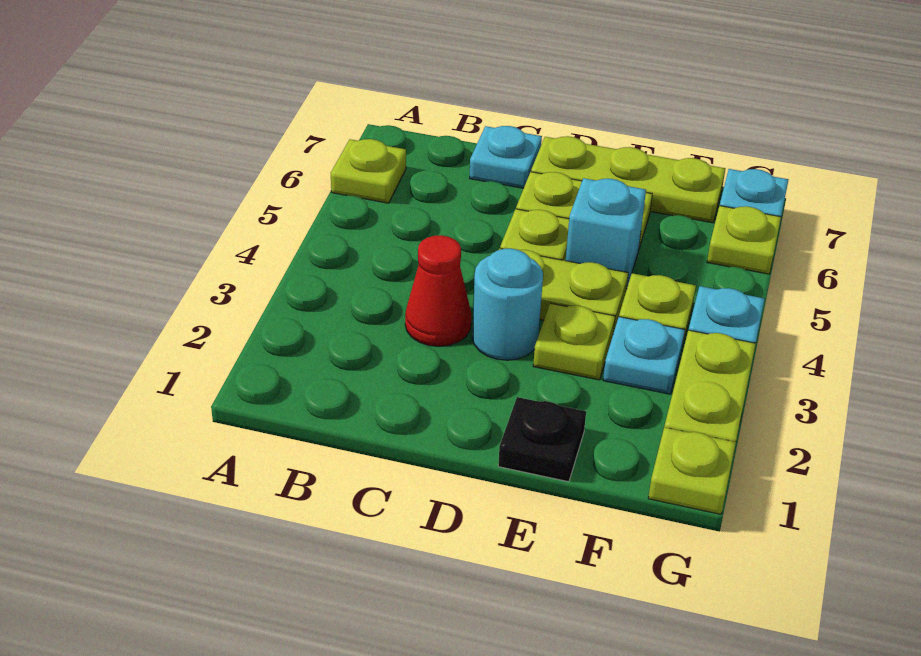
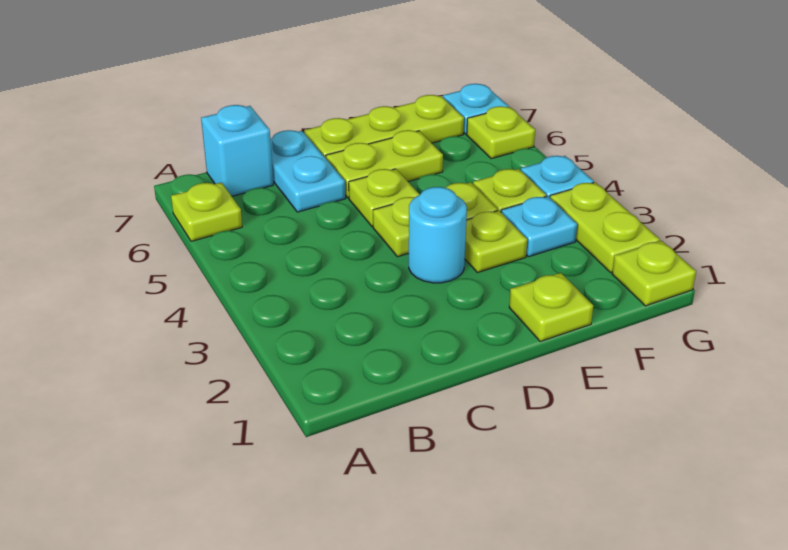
red cone C3 level 1 -> none
cyan plate C7 level 1 -> cyan plate C6:C7 level 1
black plate E1 level 1 -> lime plate E1 level 1
cyan brick E5 level 1 -> cyan brick B7 level 1

